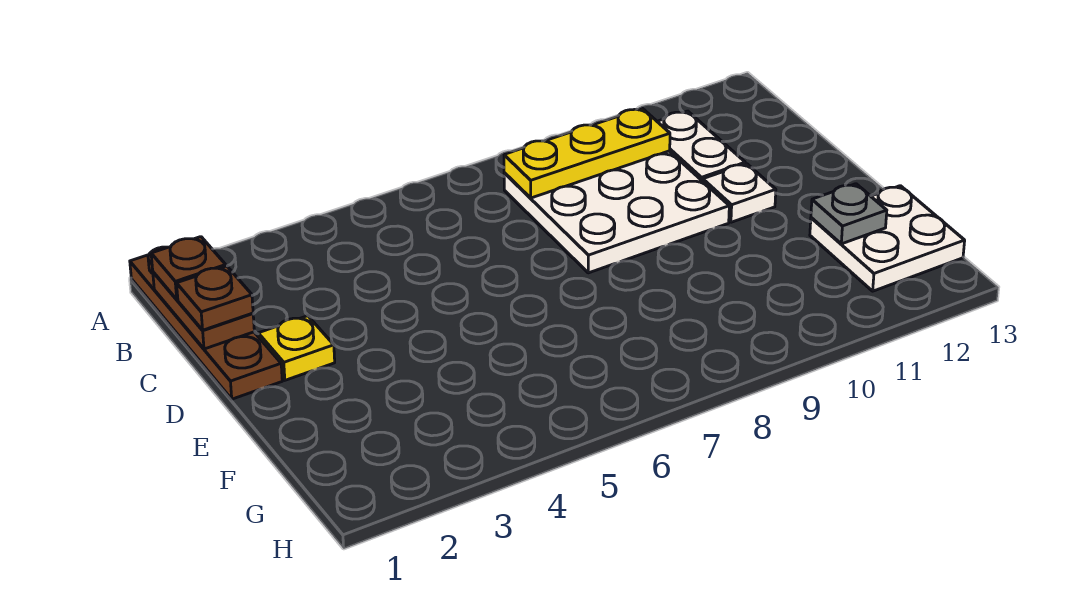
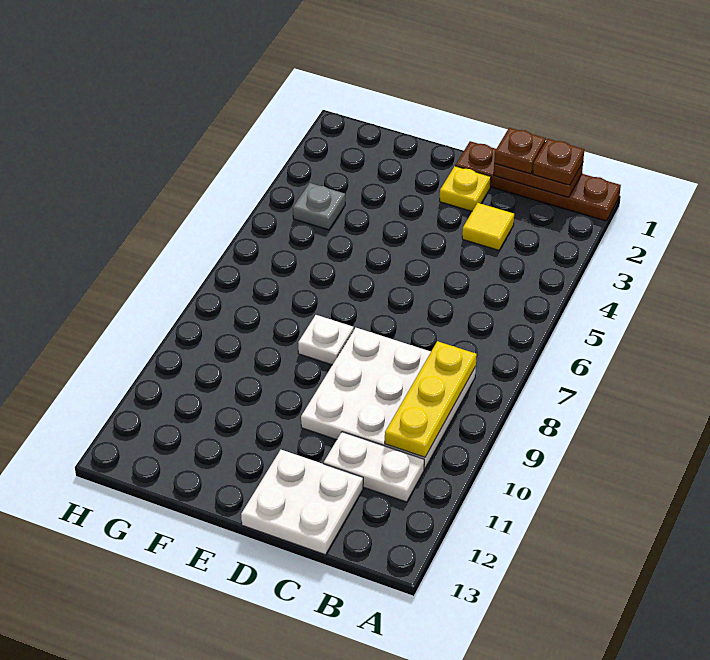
none -> yellow tile C3 level 1
white plate D11 level 1 -> white plate E8 level 1
white plate F12:G13 level 1 -> white plate C12:D13 level 1
grey plate F12 level 2 -> grey plate G4 level 1

